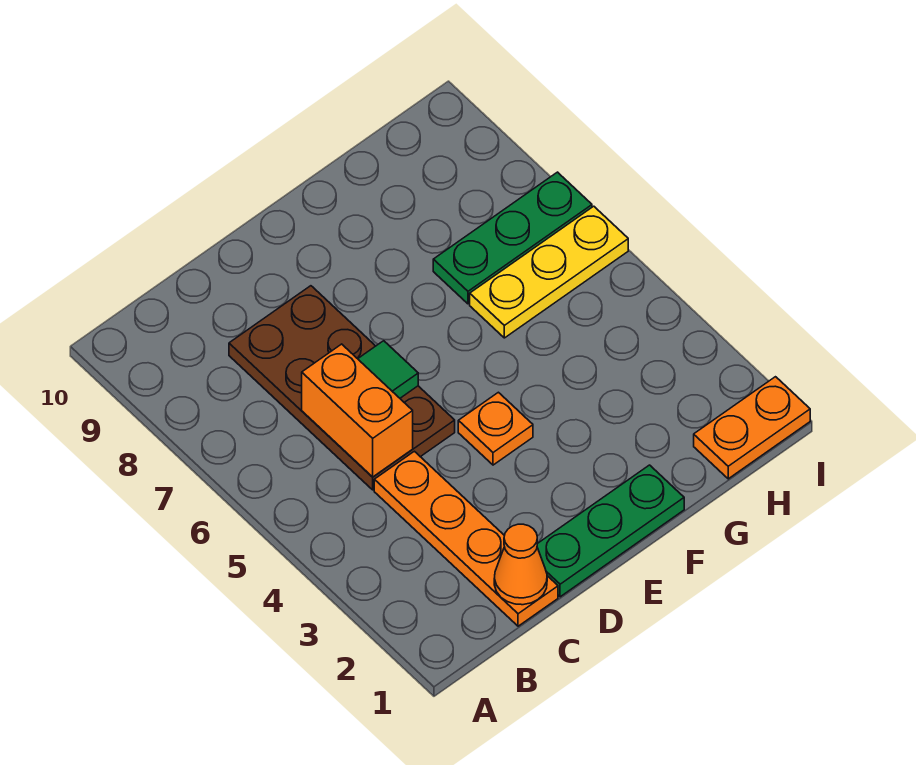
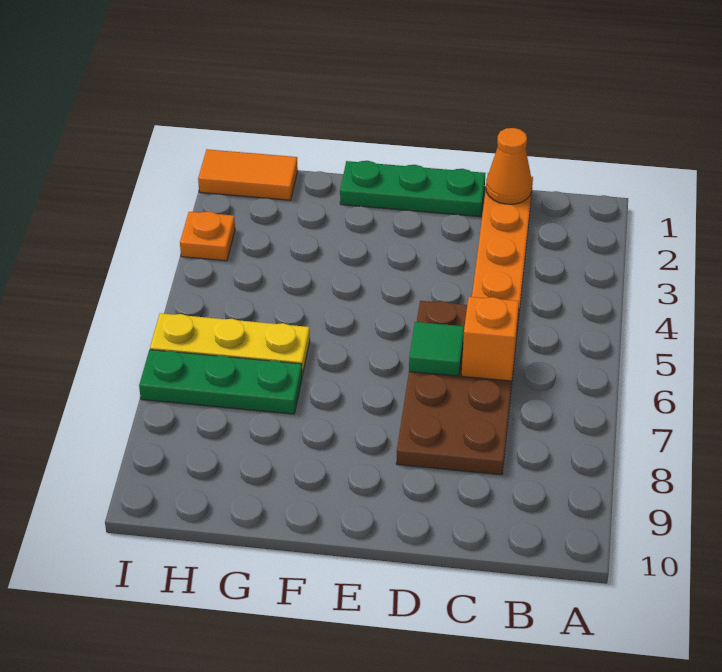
orange brick C5:C6 level 2 -> orange brick C6 level 2
orange plate E4 level 1 -> orange plate I3 level 1
orange plate H1:I1 level 1 -> orange tile H1:I1 level 1

